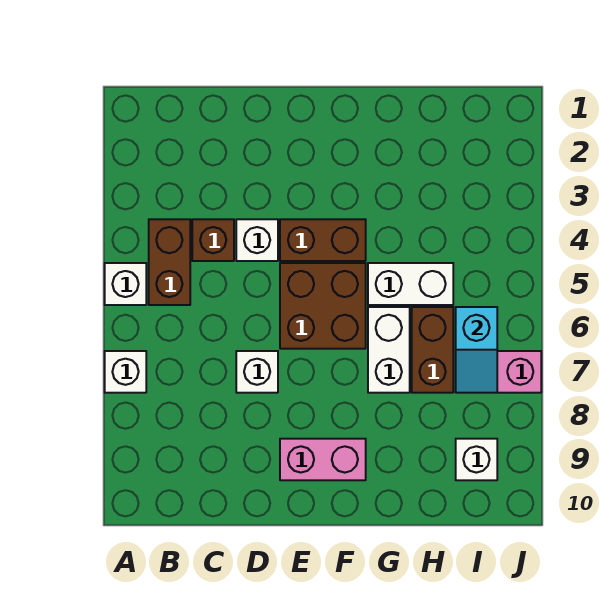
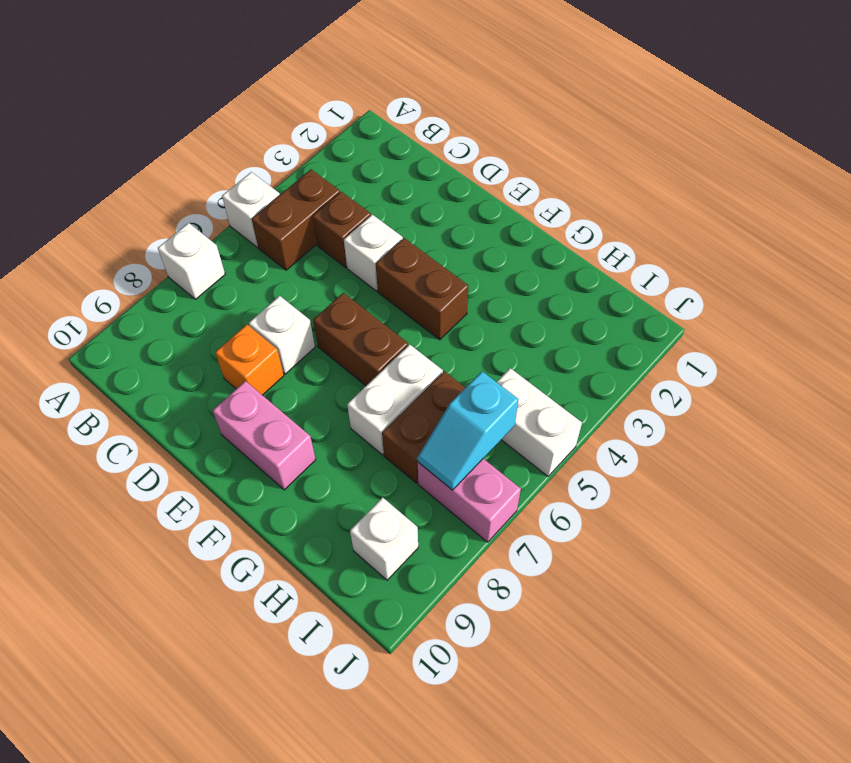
none -> orange brick D8 level 1
brown brick E5:F6 level 1 -> brown brick E6:F6 level 1
white brick G5:H5 level 1 -> white brick I5:J5 level 1

